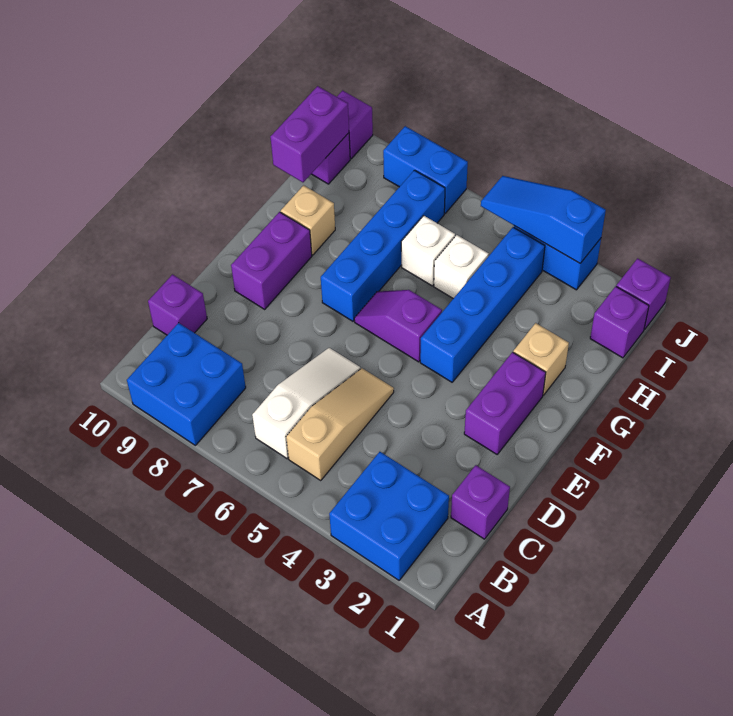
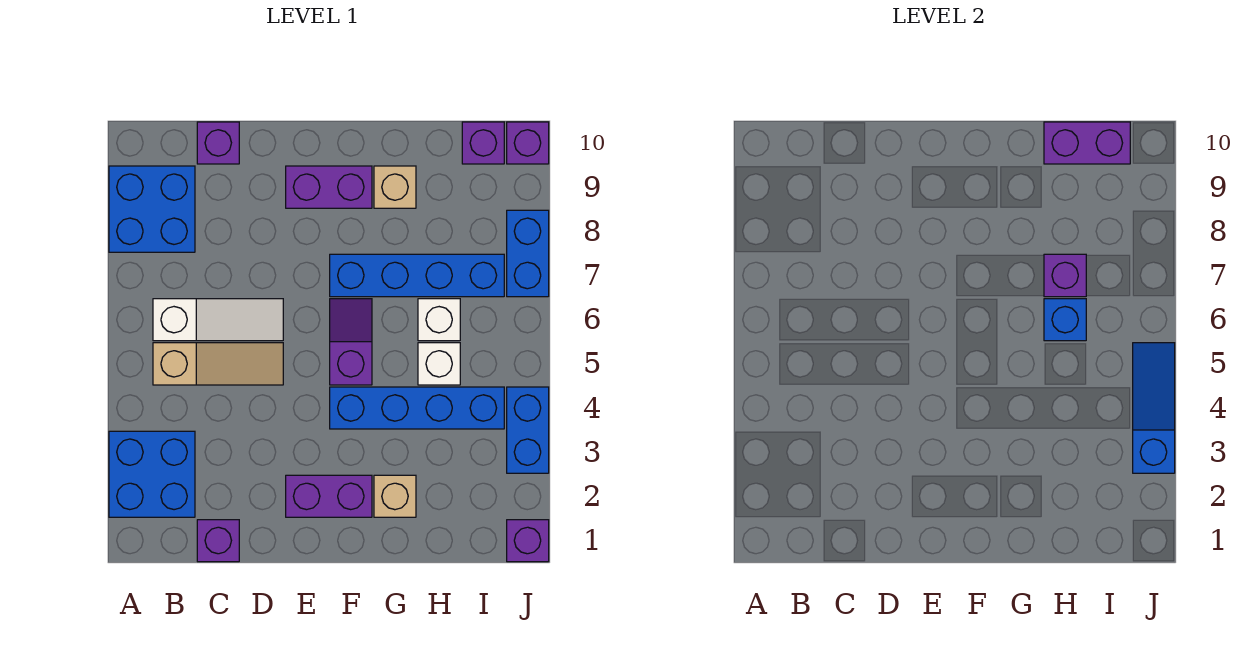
none -> blue brick H6 level 2
purple brick I1 level 1 -> purple brick H7 level 2

